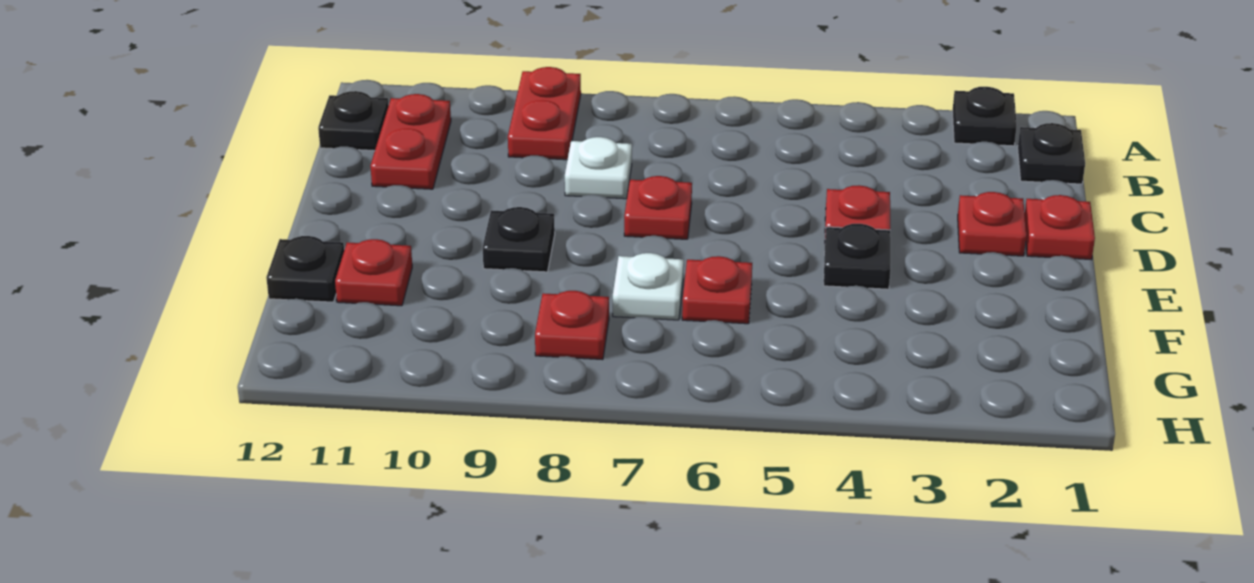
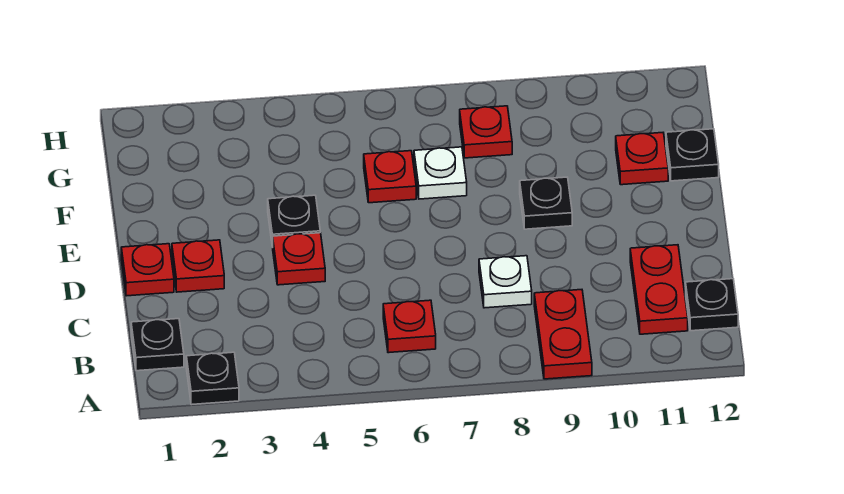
red plate D7 level 1 -> red plate B6 level 1

